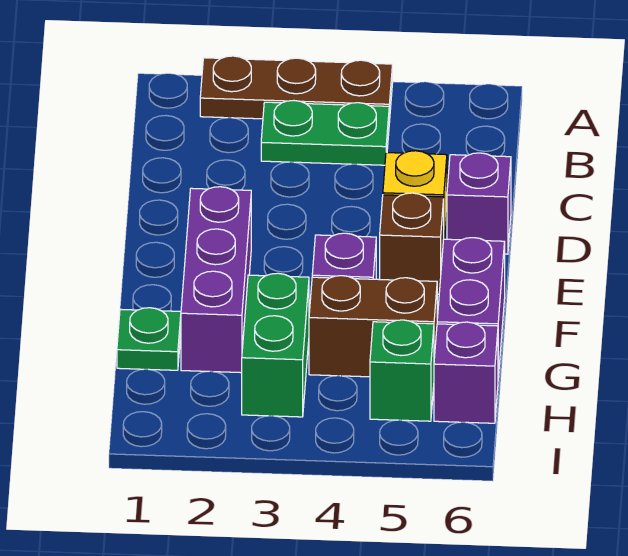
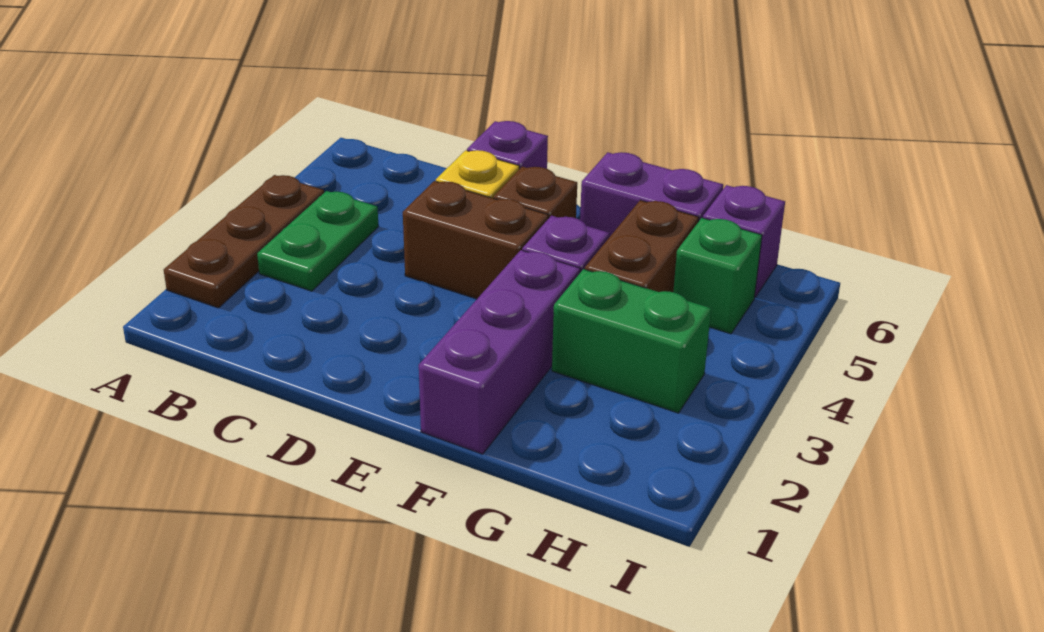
none -> brown brick D4:E4 level 1
purple brick E2:G2 level 1 -> purple brick F1:F3 level 1
green plate G1 level 1 -> none

